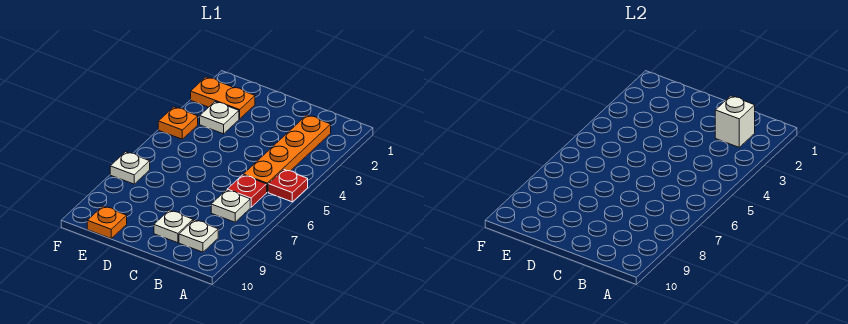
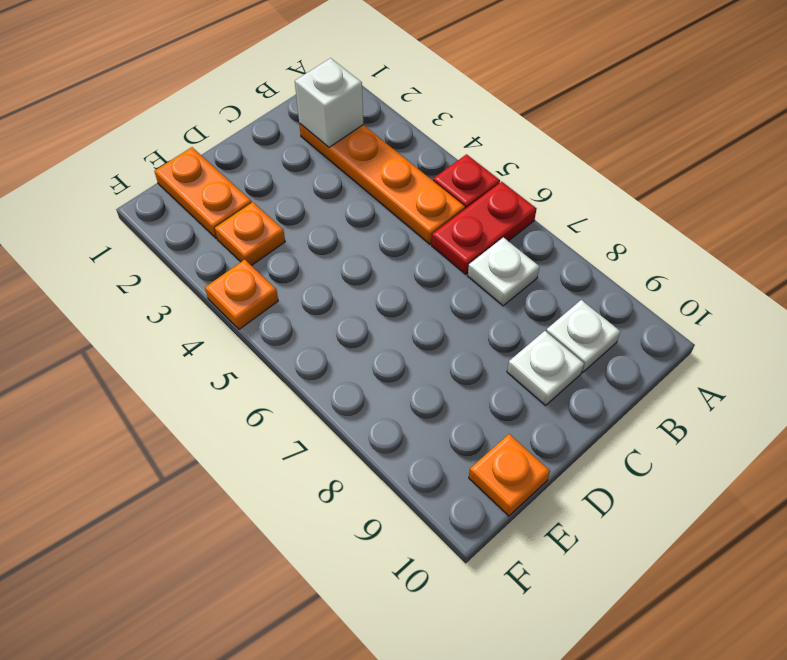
red plate B6 level 1 -> red plate A6:B6 level 1
orange plate E2:F2 level 1 -> orange plate E1:E2 level 1
white plate E3 level 1 -> orange plate E3 level 1
white plate F7 level 1 -> none

